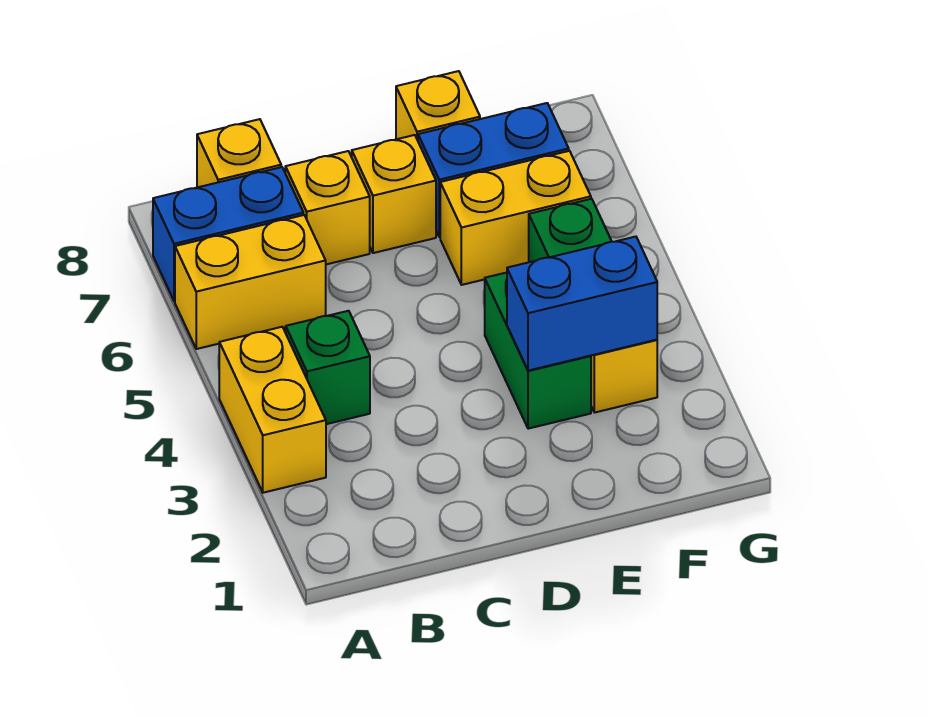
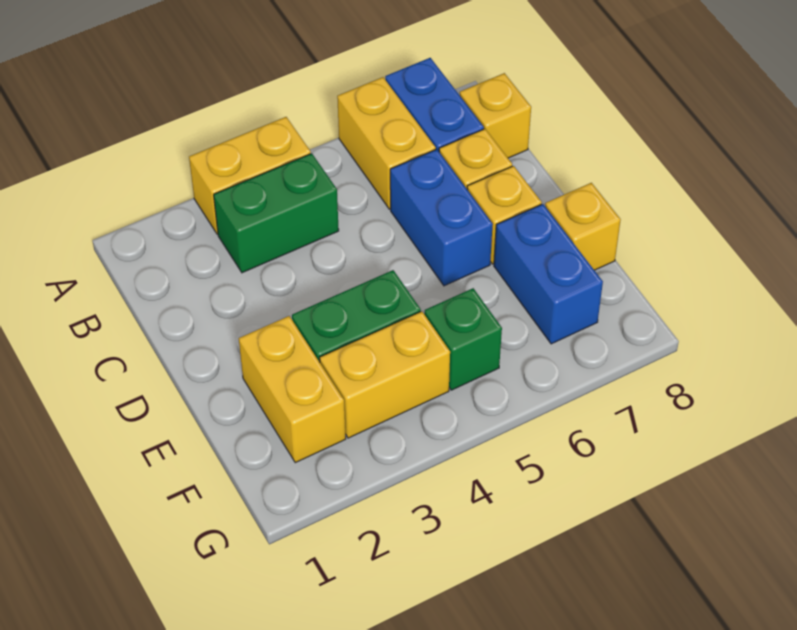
green brick B4 level 1 -> green brick B3:B4 level 1
blue brick E3:F3 level 2 -> blue brick C6:D6 level 1
yellow brick E6:F6 level 1 -> yellow brick E2:F2 level 1

